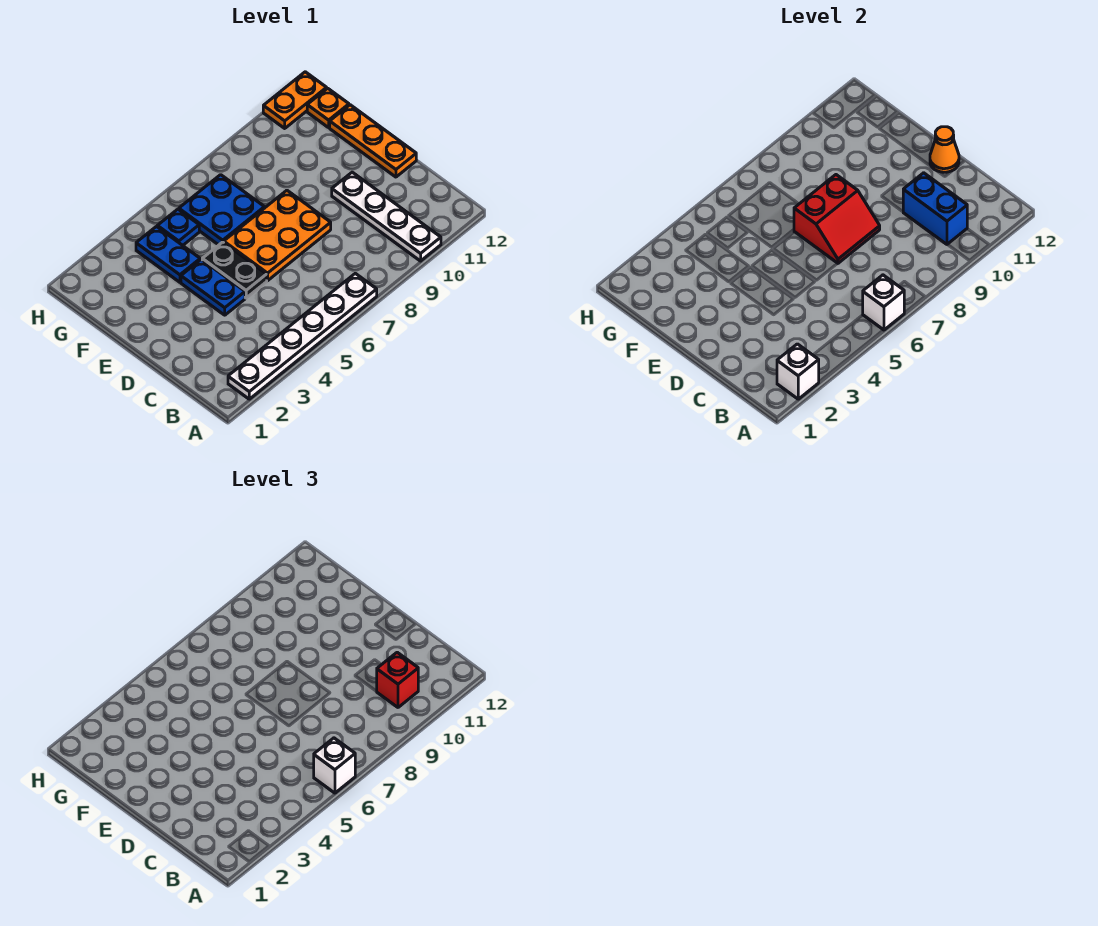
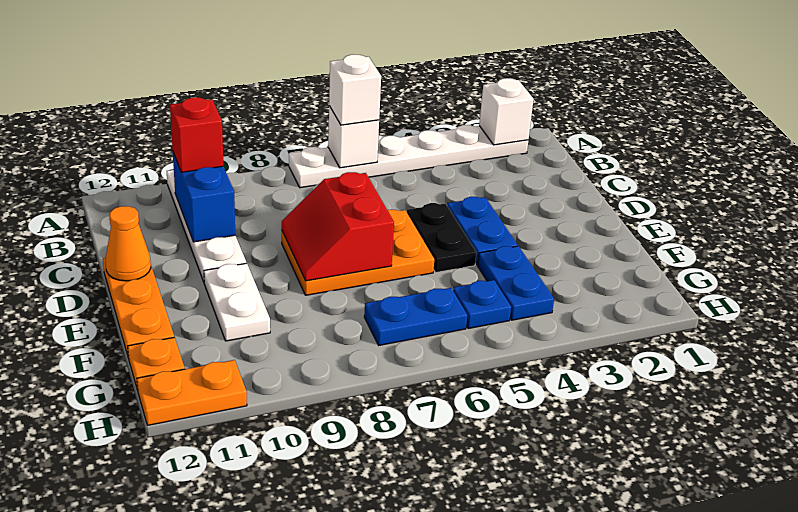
red slope D7:E8 level 2 top E -> red slope D7:E8 level 2 top 7
none -> white plate E10:F10 level 1
blue plate F6:G7 level 1 -> blue plate G6:G7 level 1

